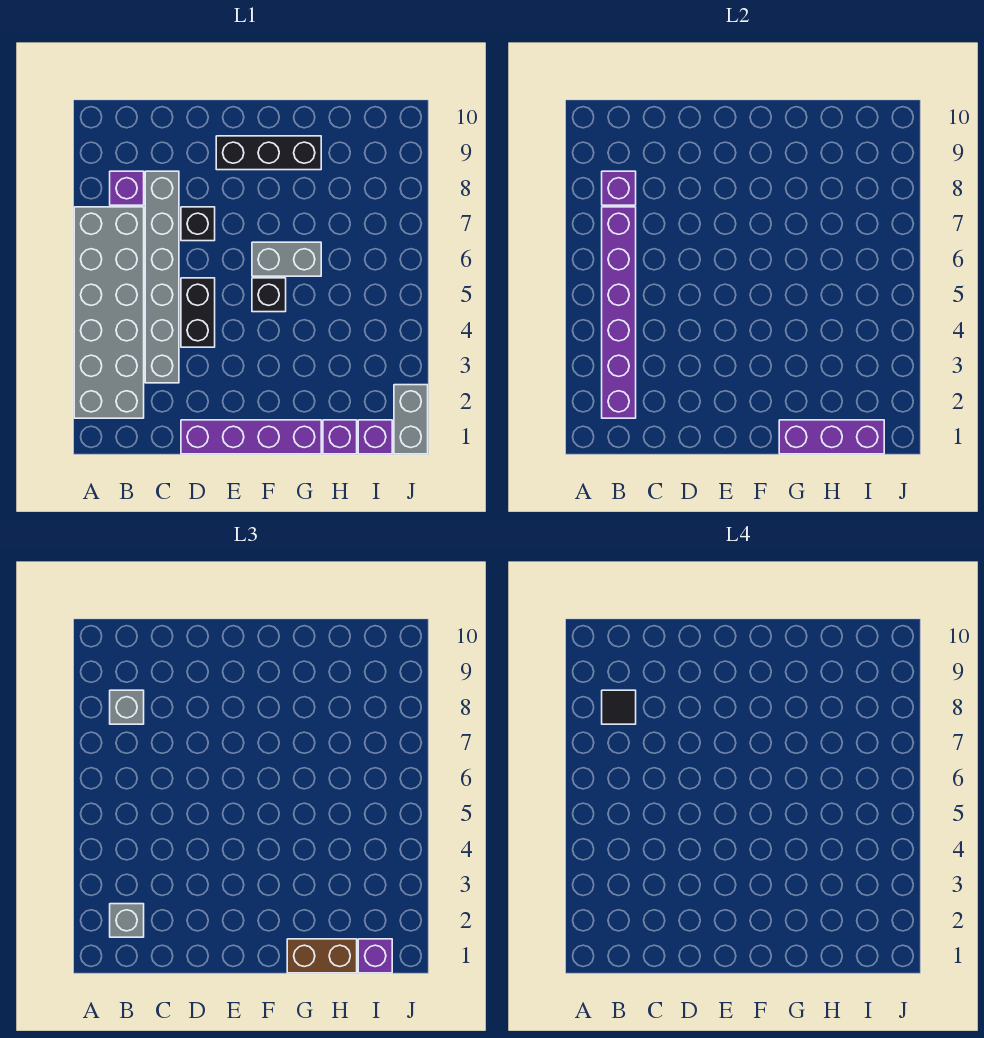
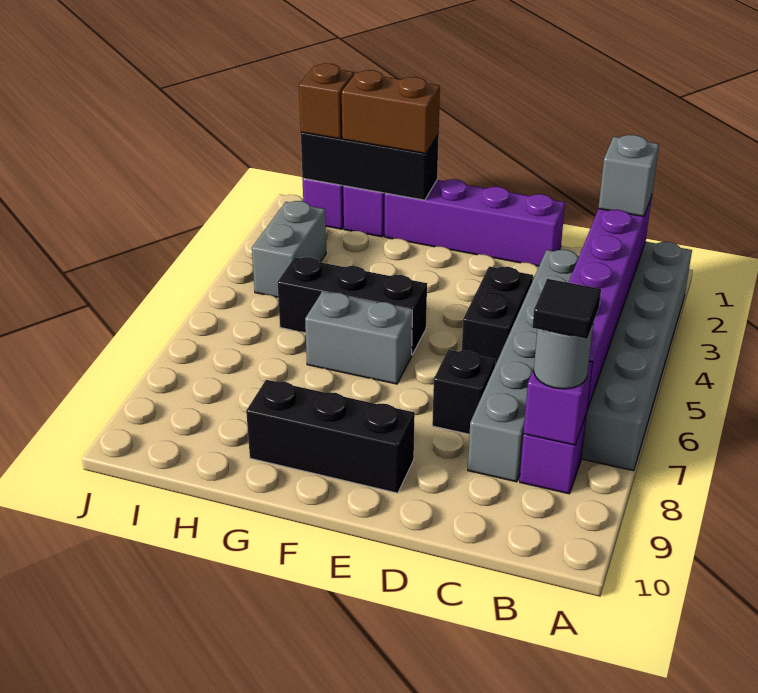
grey brick B8 level 3 -> grey round brick B8 level 3
black brick F5 level 1 -> black brick F5:H5 level 1
purple brick G1:I1 level 2 -> black brick G1:I1 level 2
purple brick I1 level 3 -> brown brick I1 level 3
grey brick J1:J2 level 1 -> grey brick I3:I4 level 1

